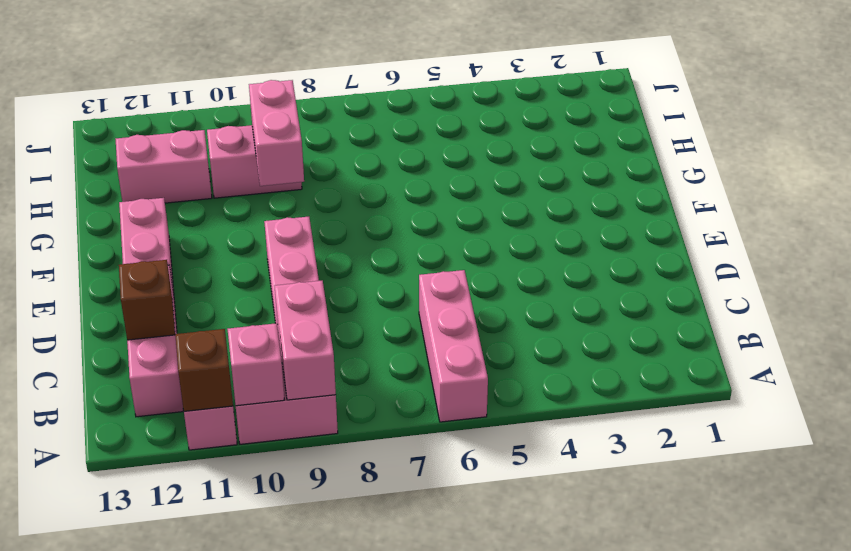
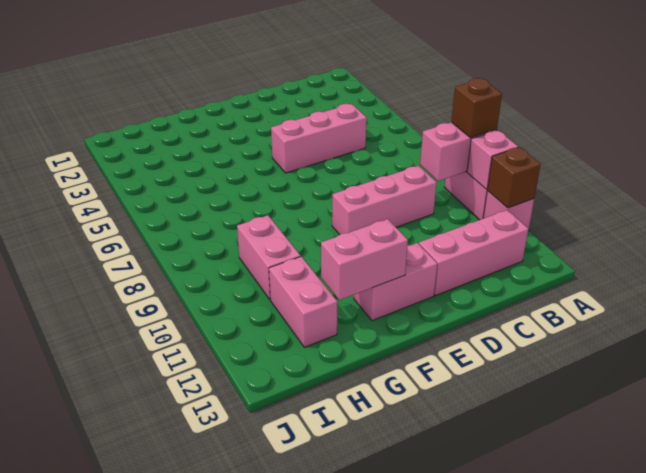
pink brick A6:C6 level 1 -> pink brick C5:E5 level 1
brown brick C12 level 2 -> brown brick A9 level 3
pink brick G9:H9 level 2 -> pink brick F12:G12 level 2

